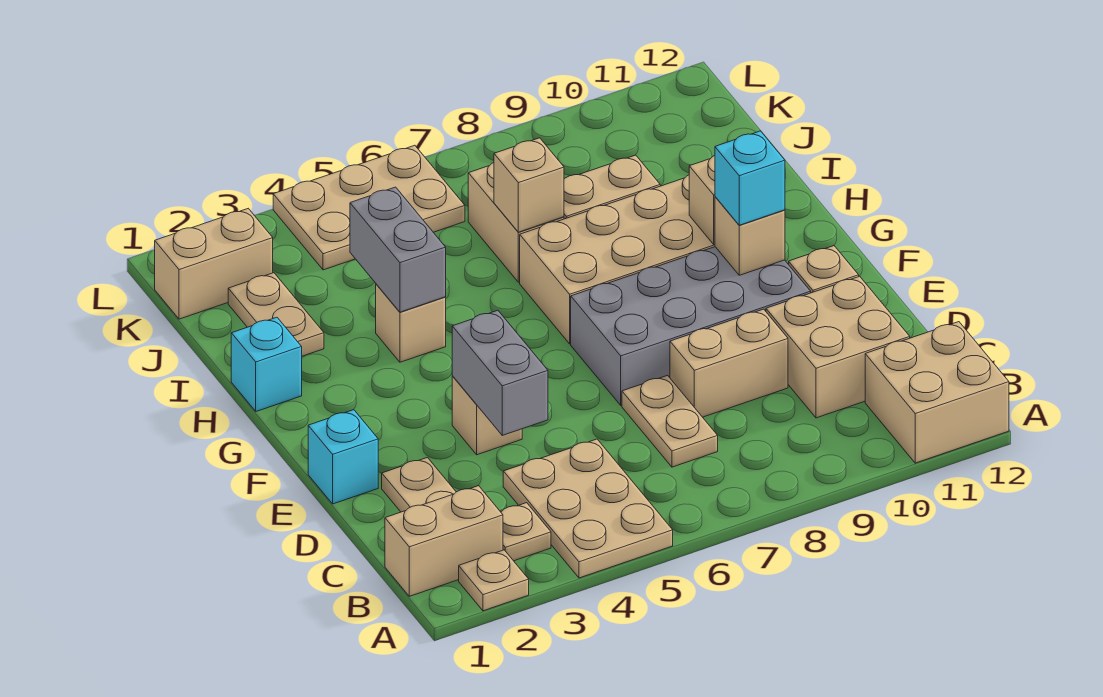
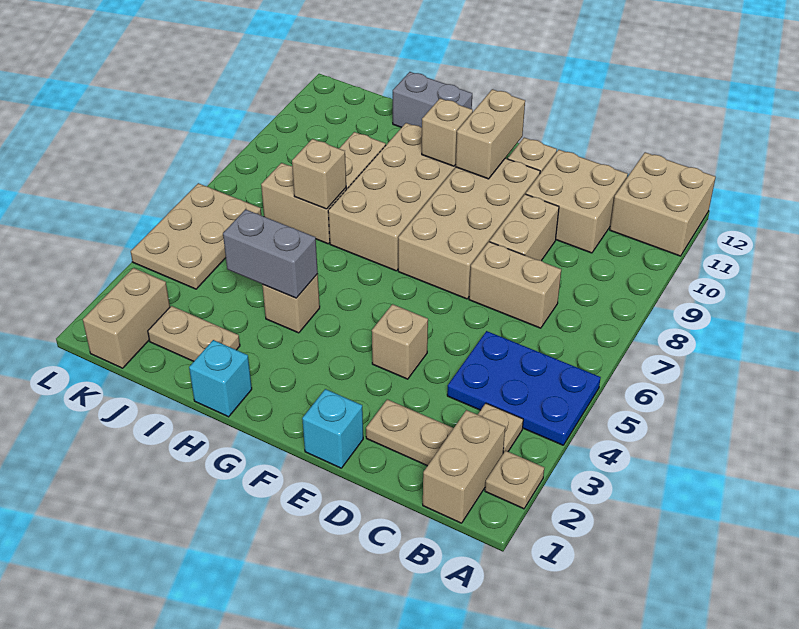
tan plate A4:C5 level 1 -> blue plate A4:C5 level 1
tan plate C7:D7 level 1 -> tan brick C7:D7 level 1
grey brick D4:E4 level 2 -> grey brick H12:I12 level 1
grey brick E7:F10 level 1 -> tan brick E7:F10 level 1
tan brick F10 level 2 -> tan brick F10:F11 level 2
cyan brick F10 level 3 -> none

